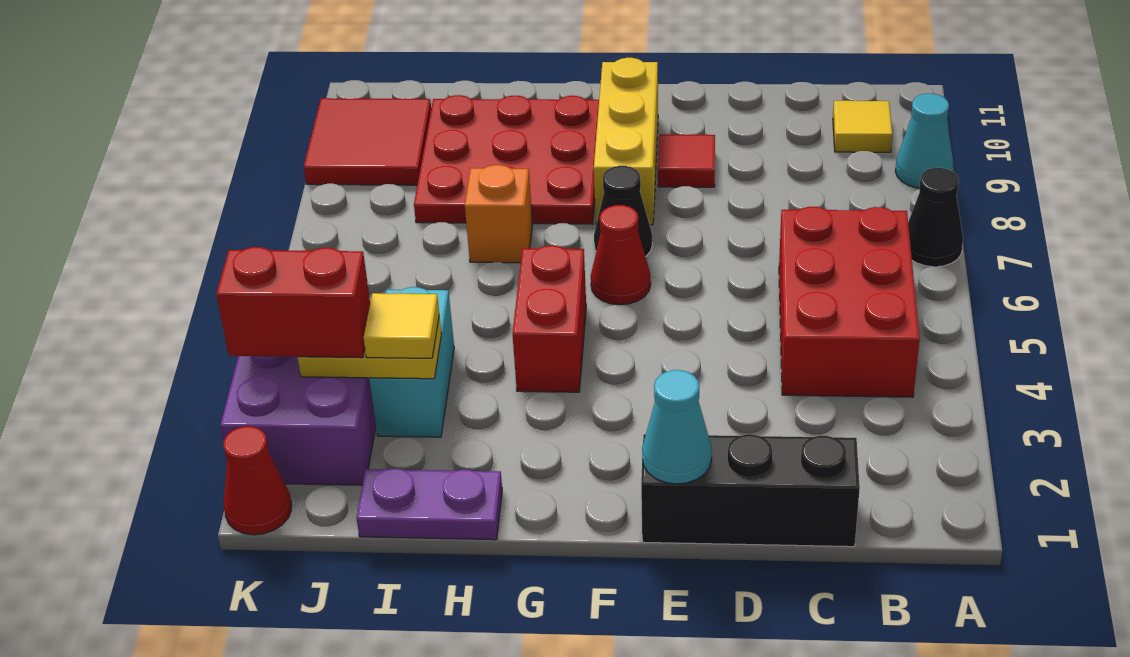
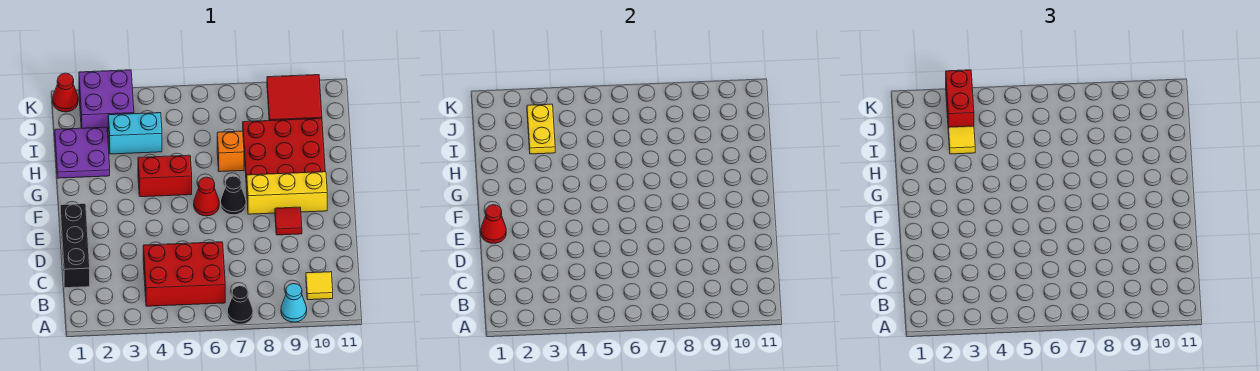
cyan cone E1 level 2 -> red cone E1 level 2
purple plate H1:I1 level 1 -> purple plate H1:I2 level 1

